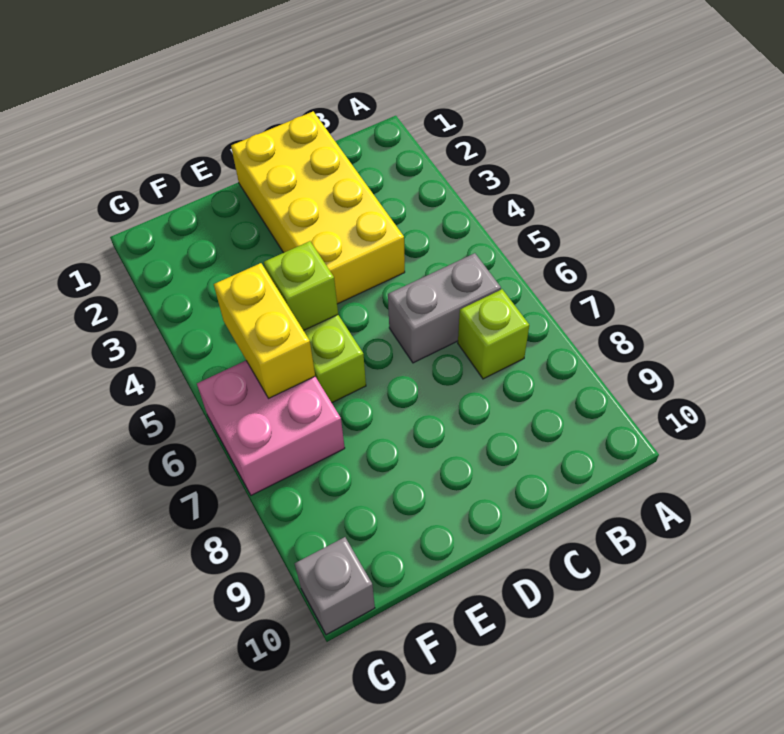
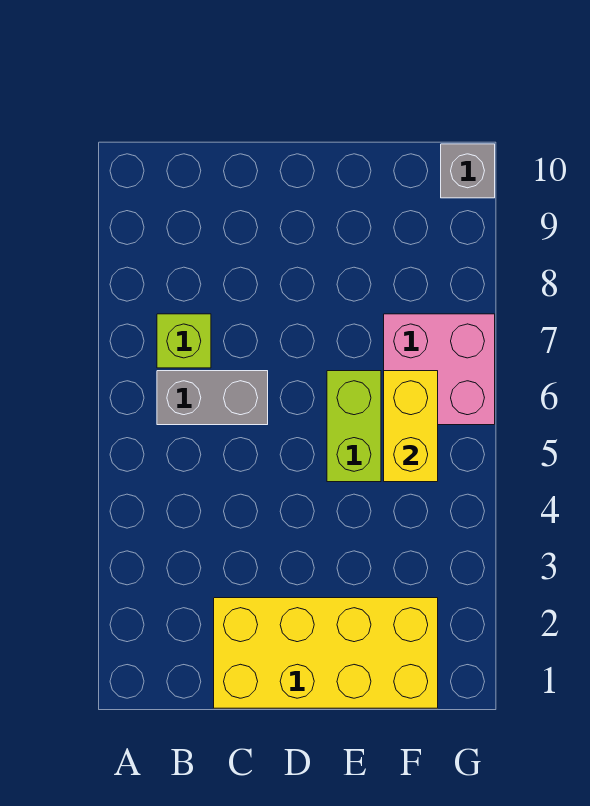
yellow brick C1:D4 level 1 -> yellow brick C1:F2 level 1
lime brick E5 level 2 -> none

